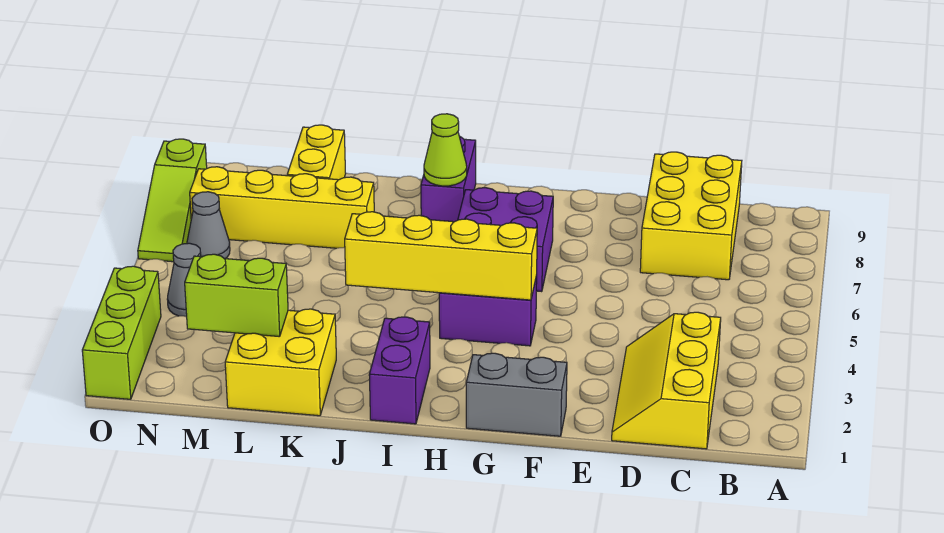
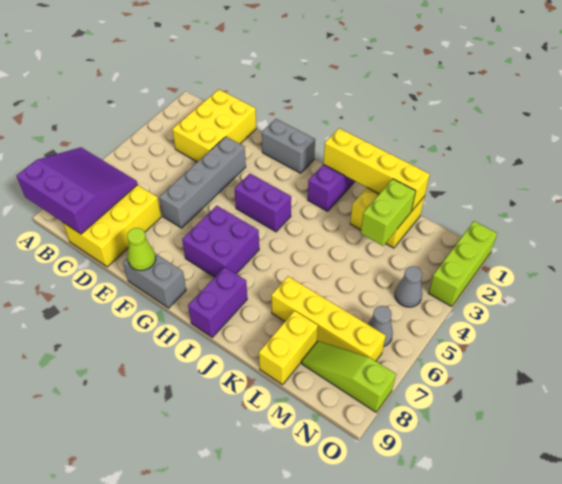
none -> purple slope A7:C9 level 2 top 9
yellow slope C1:D3 level 1 top C -> yellow brick C1:D3 level 1
none -> grey brick E3:E6 level 1
none -> grey brick F9:G9 level 1
yellow brick G4:J4 level 2 -> yellow brick I1:L1 level 2
lime cone I8 level 2 -> lime cone F9 level 2
lime brick L2:M2 level 2 -> lime brick L2:L3 level 2
lime slope O6:O8 level 1 top 8 -> lime slope M8:O8 level 1 top O

